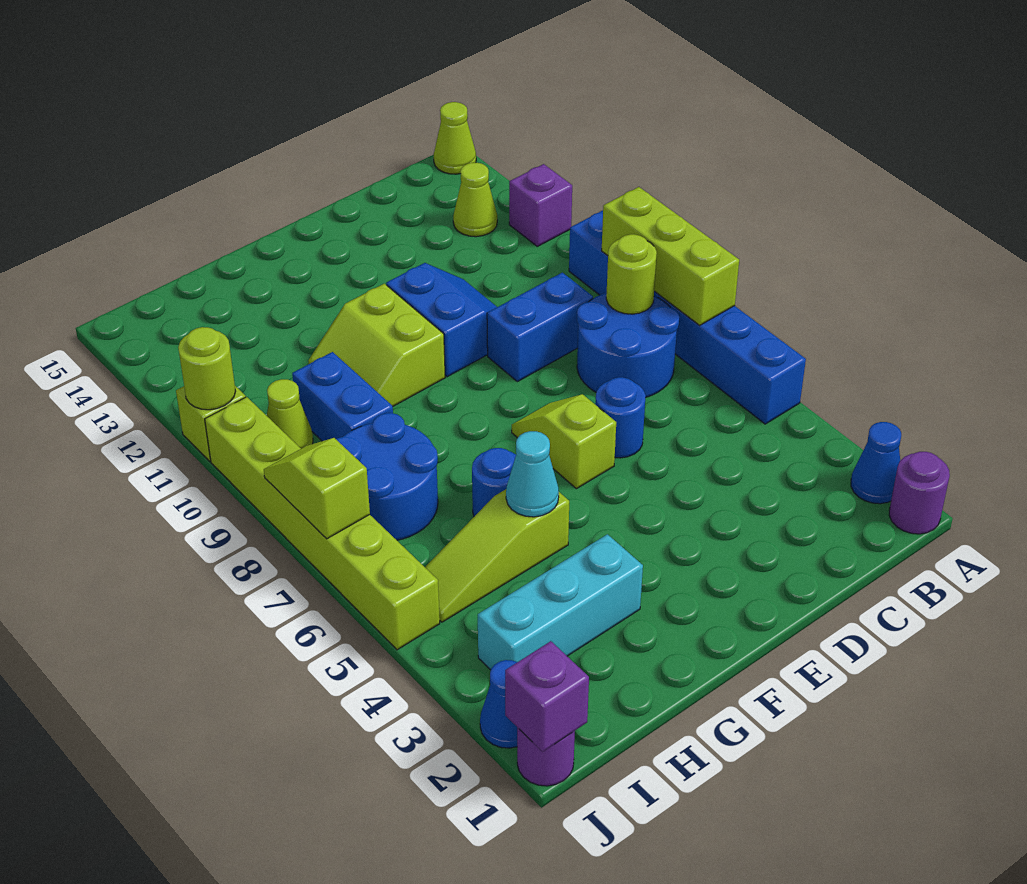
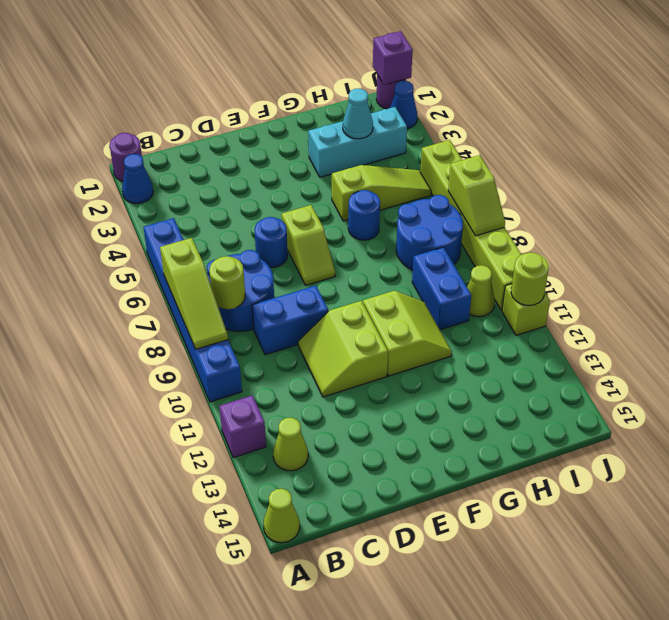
lime brick A7:A9 level 2 -> lime slope A7:A9 level 2 top 7
blue slope D10:E11 level 1 top E -> lime slope D10:E11 level 1 top E
cyan cone G5 level 2 -> cyan cone H3 level 2

